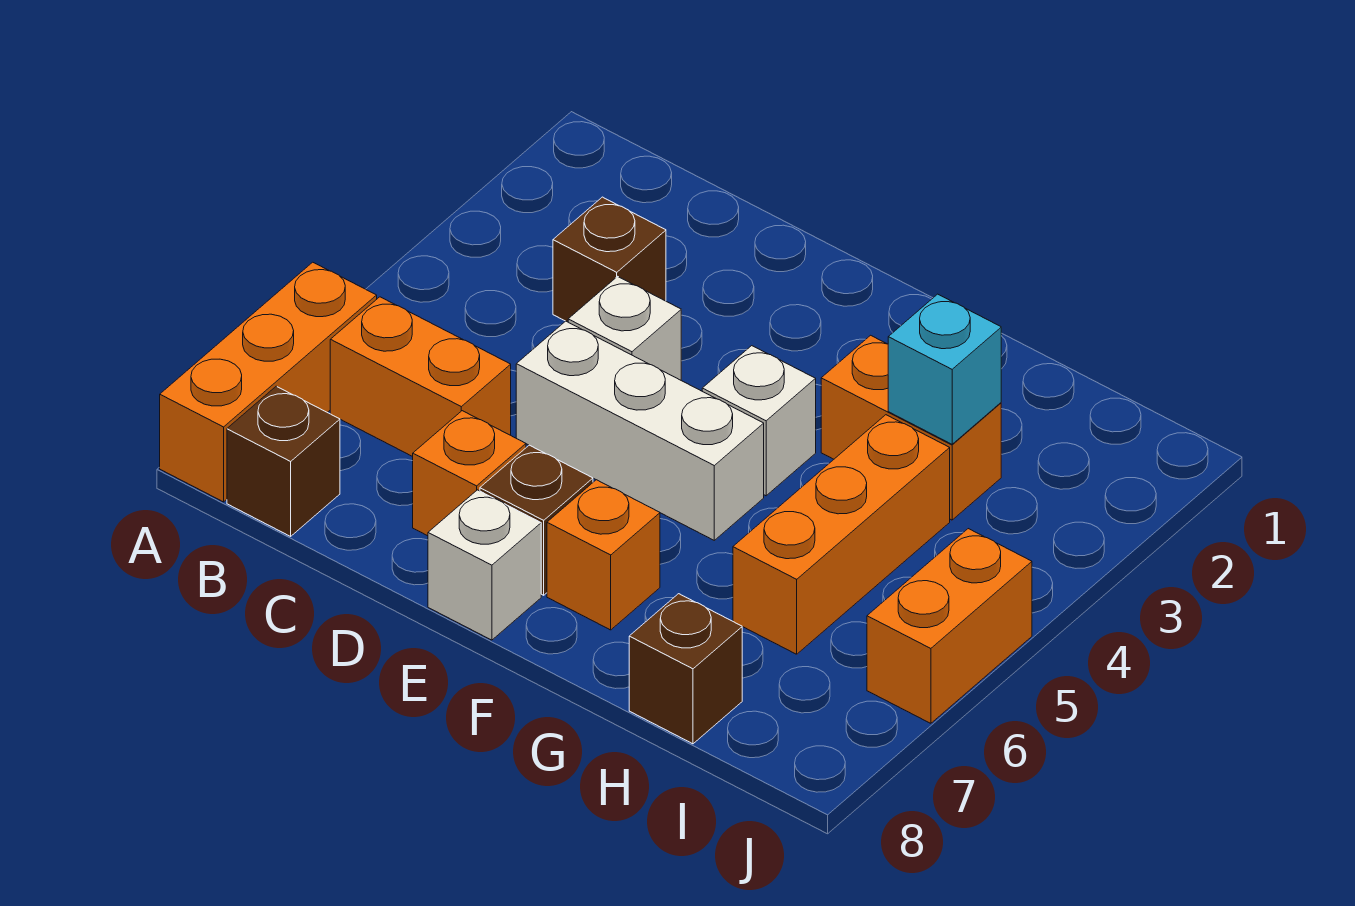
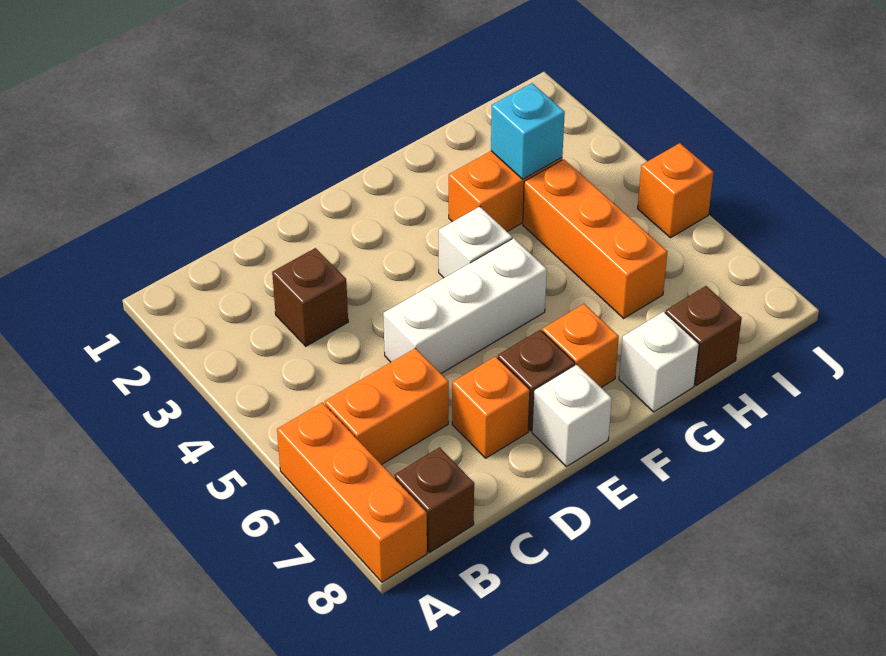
white brick D4 level 1 -> white brick G8 level 1
orange brick J5:J6 level 1 -> orange brick J5 level 1

